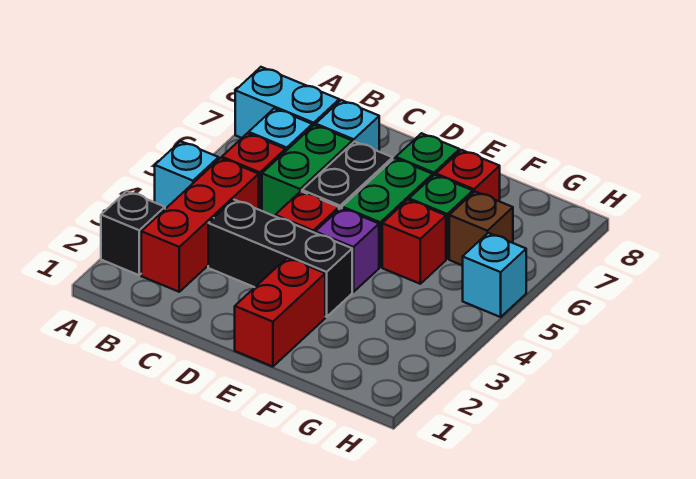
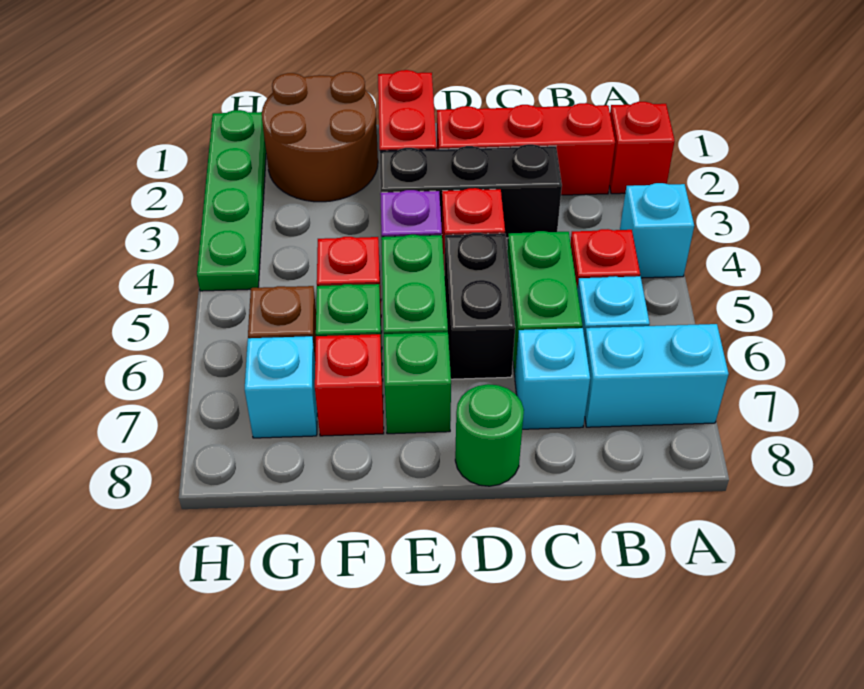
black brick A2 level 1 -> red brick A2 level 1
red brick B2:B4 level 1 -> red brick B2:D2 level 1
none -> green round brick D8 level 1
none -> brown round brick F1:G2 level 1
none -> green plate H1:H4 level 1
cyan brick H5 level 1 -> cyan brick G7 level 1

